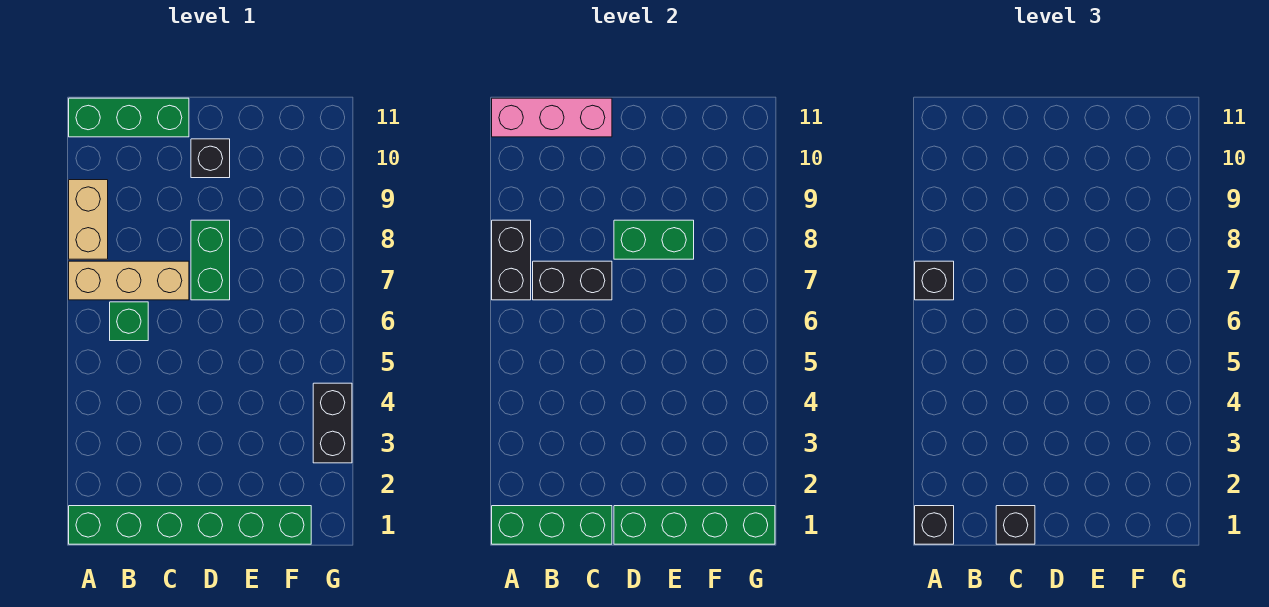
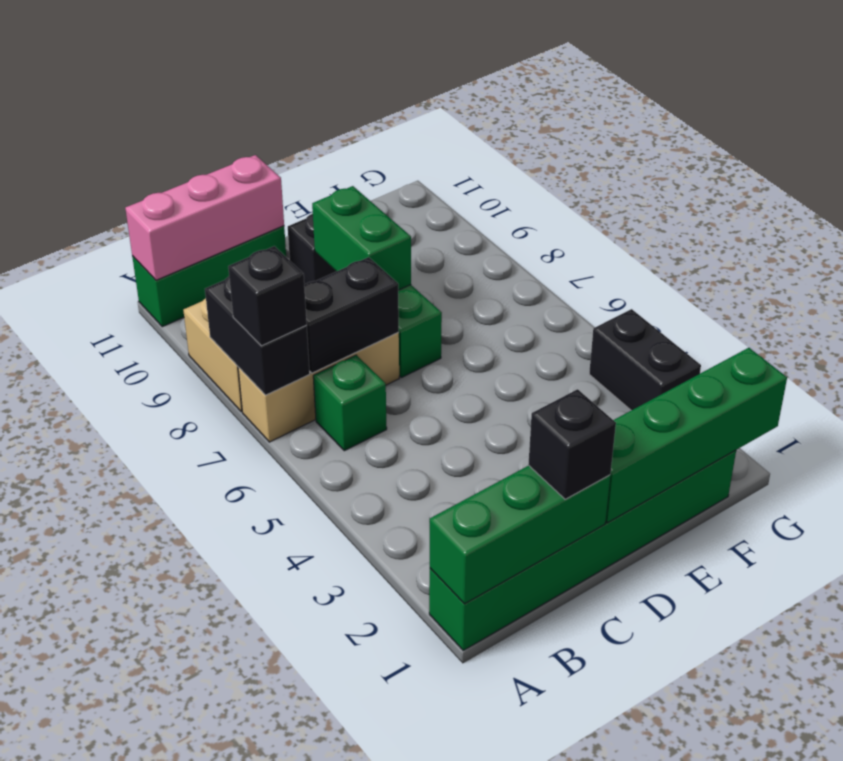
black brick A1 level 3 -> none
green brick D8:E8 level 2 -> green brick D8:D9 level 2

